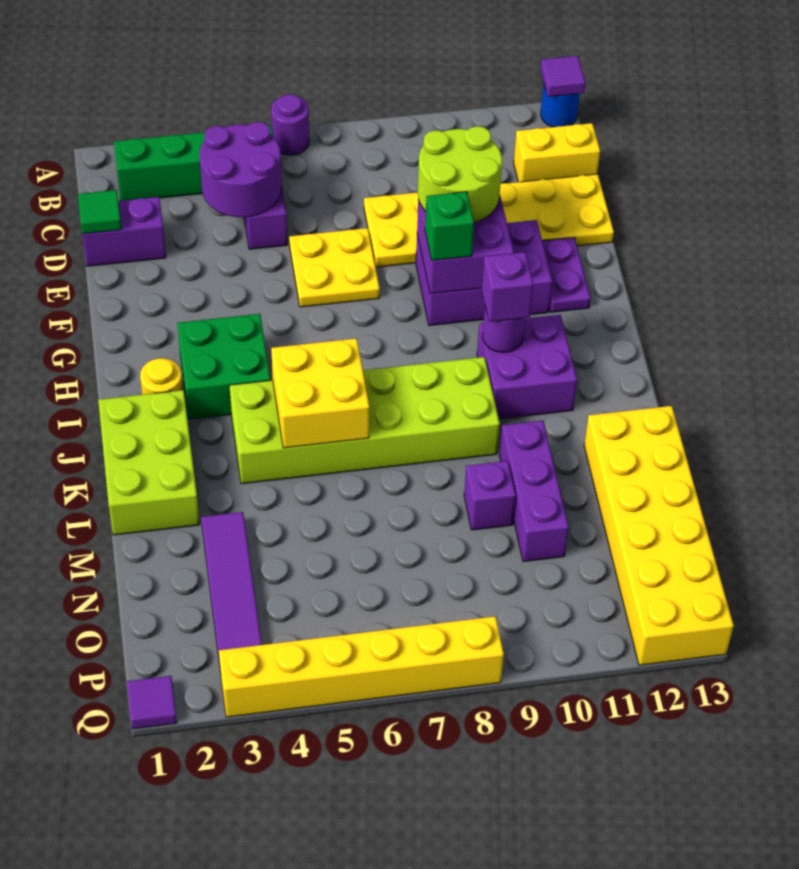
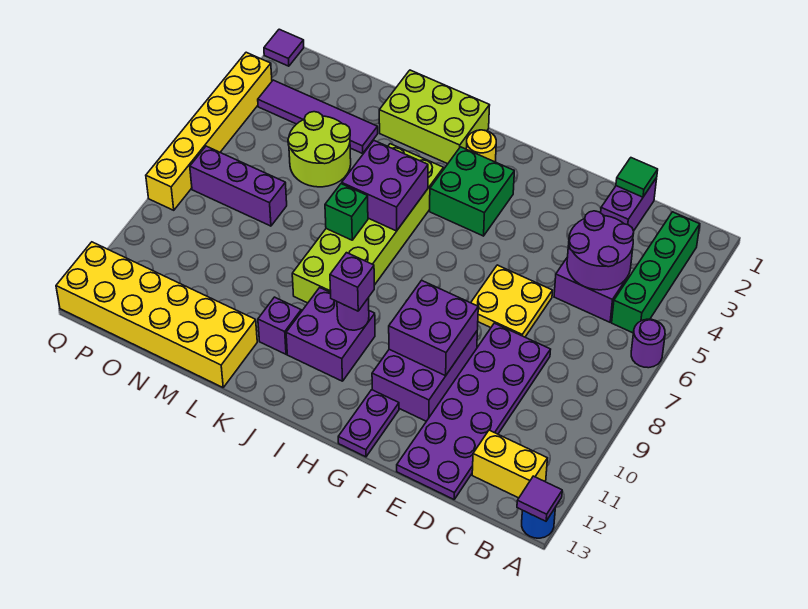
yellow brick C12:C13 level 1 -> yellow brick B12:C12 level 1
yellow plate D8:E13 level 1 -> purple plate D8:E13 level 1
lime round brick E9:F10 level 3 -> lime round brick M4:N5 level 1
purple plate F12:G12 level 1 -> purple plate G12:G13 level 1
green brick G9 level 3 -> green brick K7 level 2
yellow brick J5:K6 level 2 -> purple brick J5:K6 level 2
purple brick L10:N10 level 1 -> purple brick N7:P7 level 1
purple brick M9 level 1 -> purple brick K11 level 1

